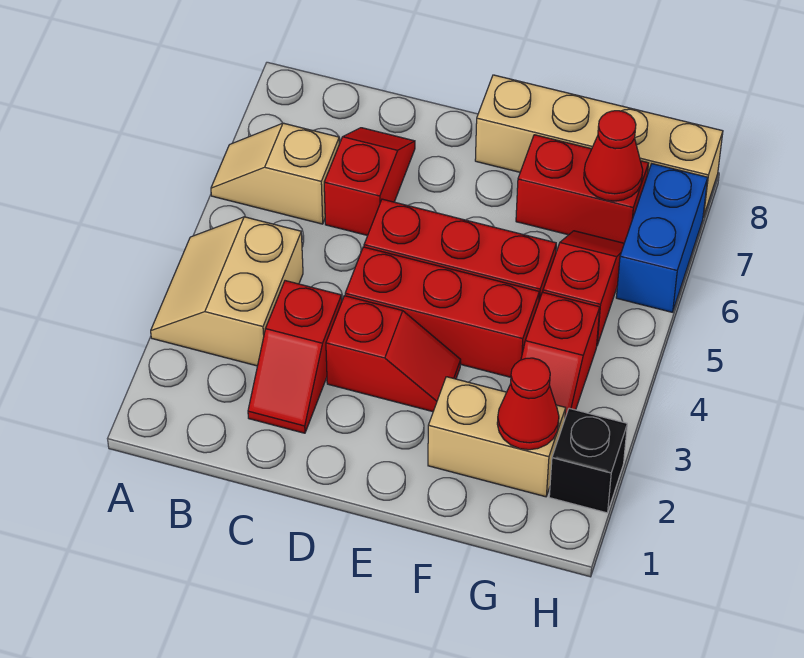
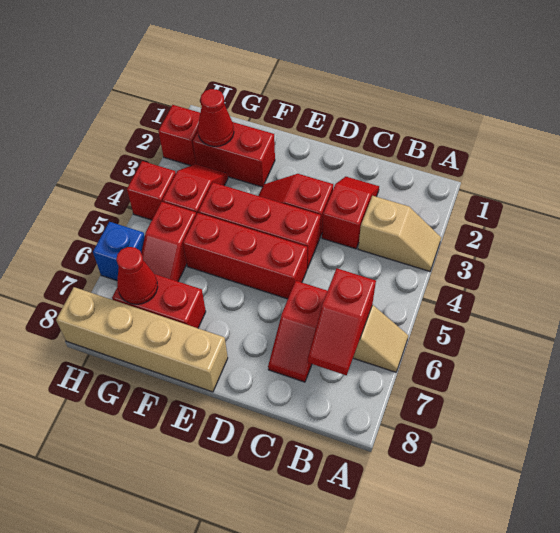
tan slope A3:B4 level 1 top B -> tan slope A3:B3 level 1 top B
none -> red slope B6:B7 level 2 top 6
tan brick F2:G2 level 1 -> red brick F2:G2 level 1
black brick H2 level 1 -> red brick H2 level 1
none -> red brick H4 level 1
blue brick H6:H7 level 1 -> blue brick H6 level 1

